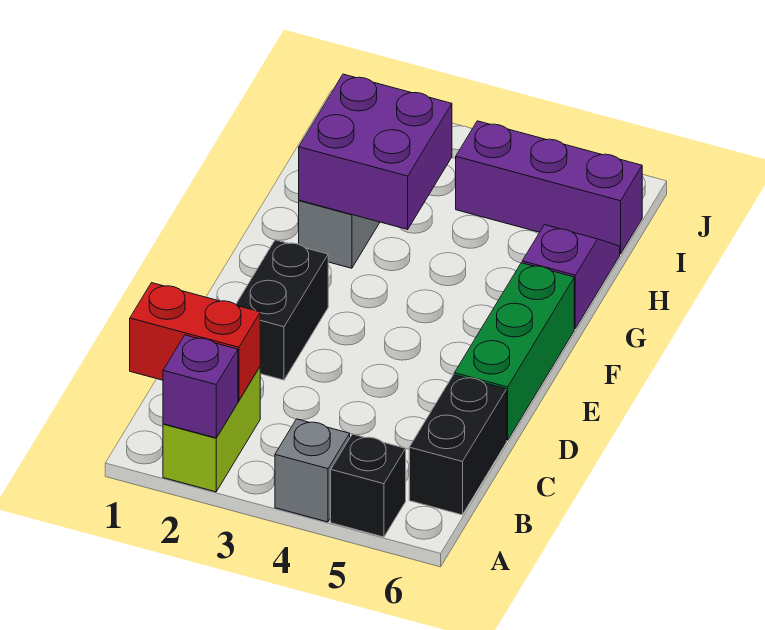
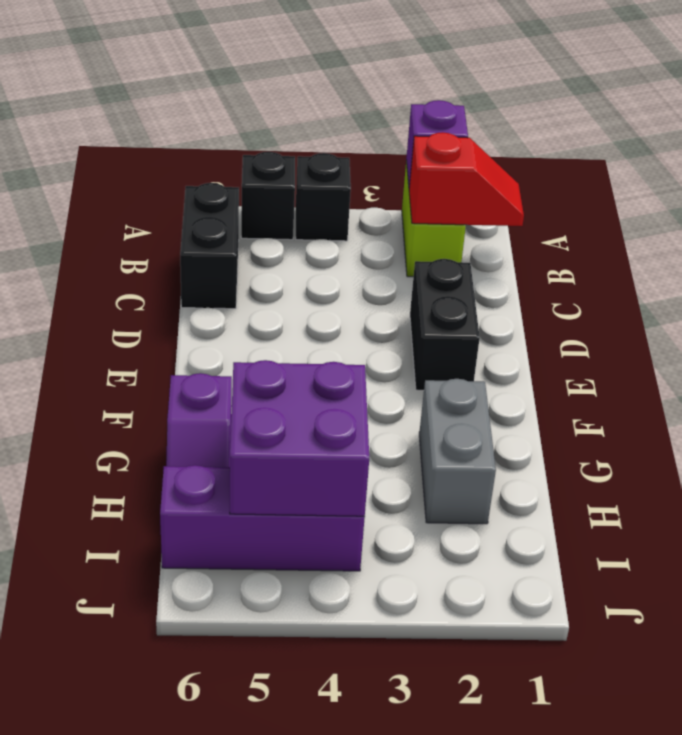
grey brick A4 level 1 -> black brick A4 level 1
red brick B1:B2 level 2 -> red slope B1:B2 level 2 top 2
green brick D6:F6 level 1 -> none
purple brick G2:H3 level 2 -> purple brick H4:I5 level 2

